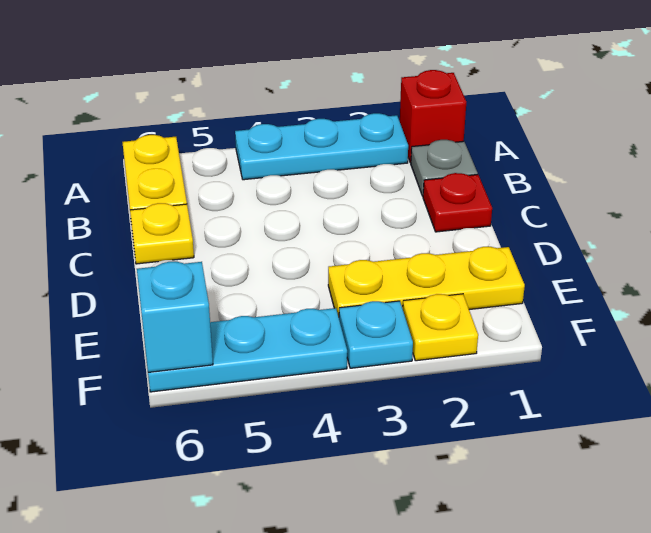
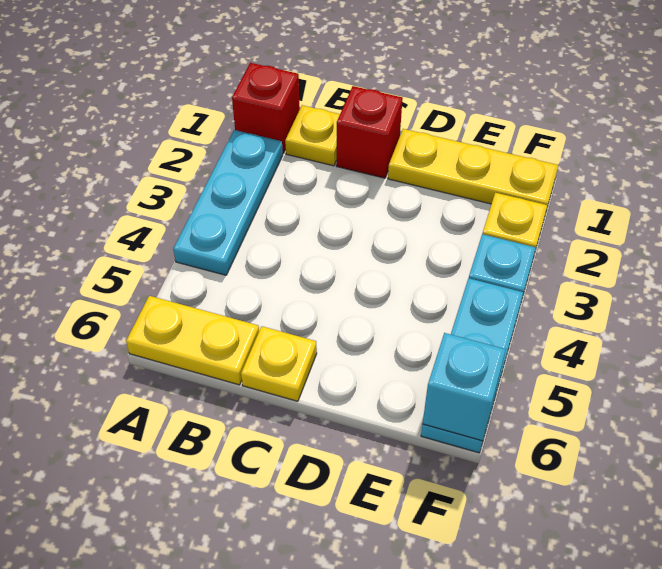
grey plate B1 level 1 -> yellow plate B1 level 1
red plate C1 level 1 -> red brick C1 level 1
yellow plate E1:E3 level 1 -> yellow plate D1:F1 level 1

